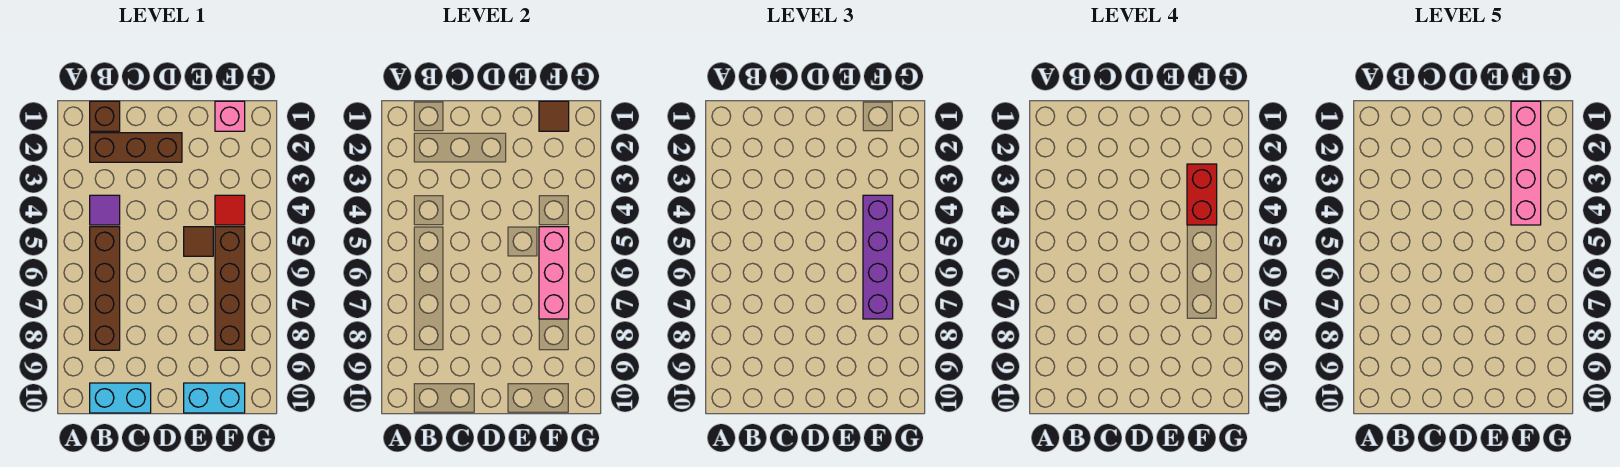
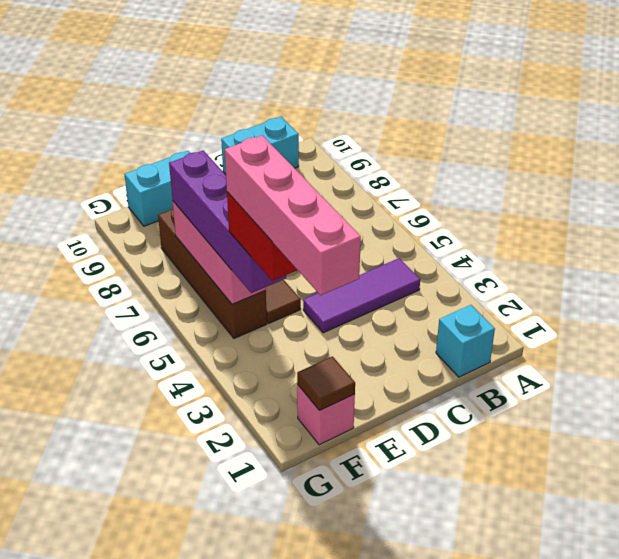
brown brick B1 level 1 -> cyan brick B1 level 1
brown brick B2:D2 level 1 -> none
purple tile B4 level 1 -> purple tile B4:D4 level 1
brown brick B5:B8 level 1 -> none
red tile F4 level 1 -> none

